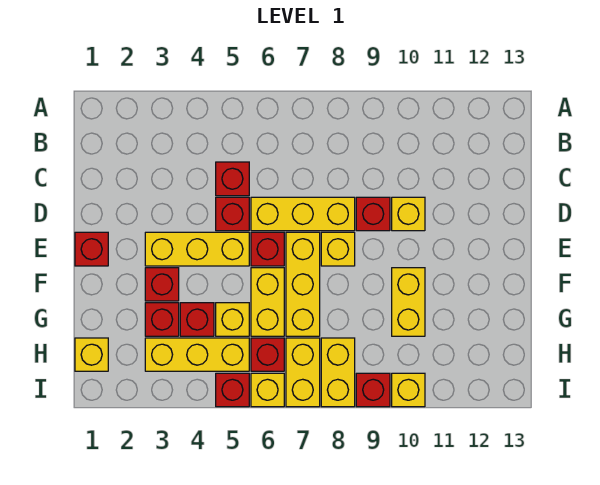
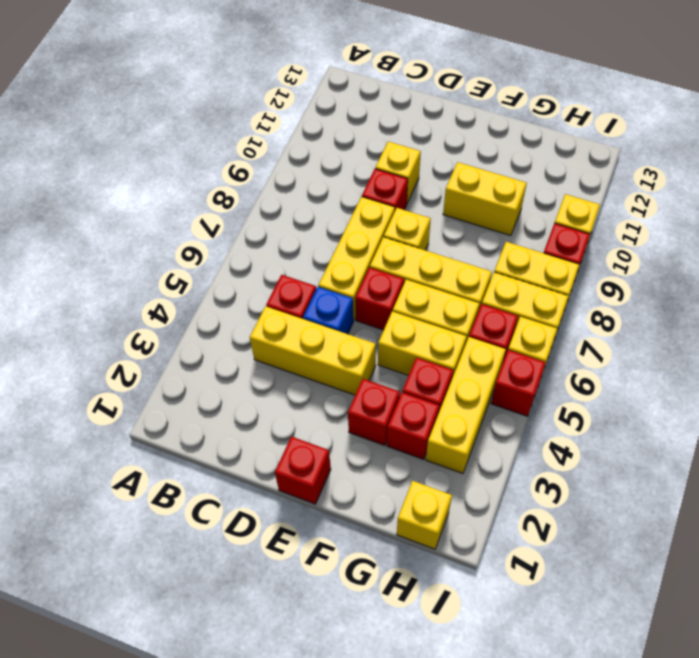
red brick D5 level 1 -> blue brick D5 level 1
yellow brick E3:E5 level 1 -> yellow brick C4:E4 level 1
yellow brick G5 level 1 -> yellow brick F5:G5 level 1

